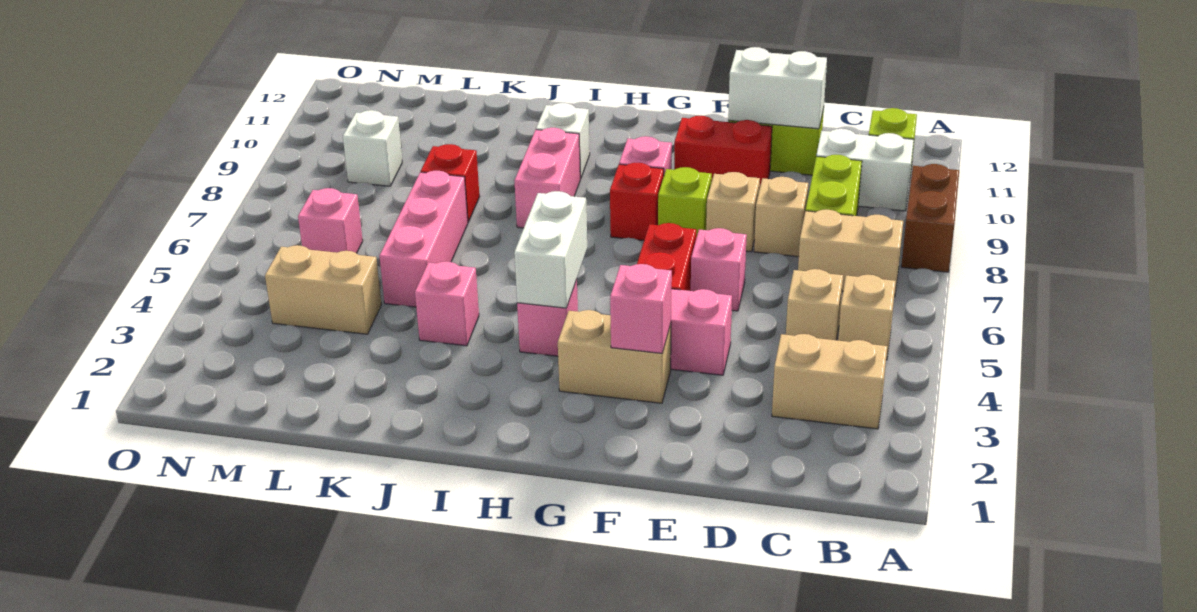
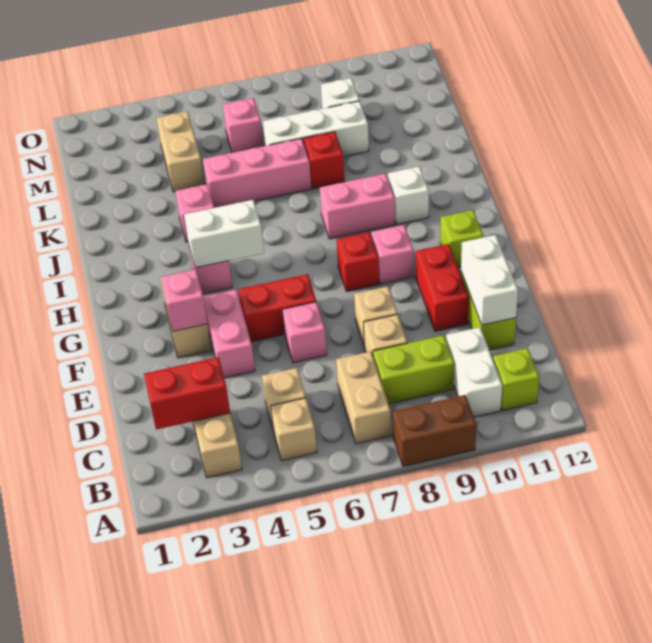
none -> red brick C2:C3 level 2
lime brick F8 level 1 -> lime brick G11 level 1
none -> white brick L7:L9 level 1

